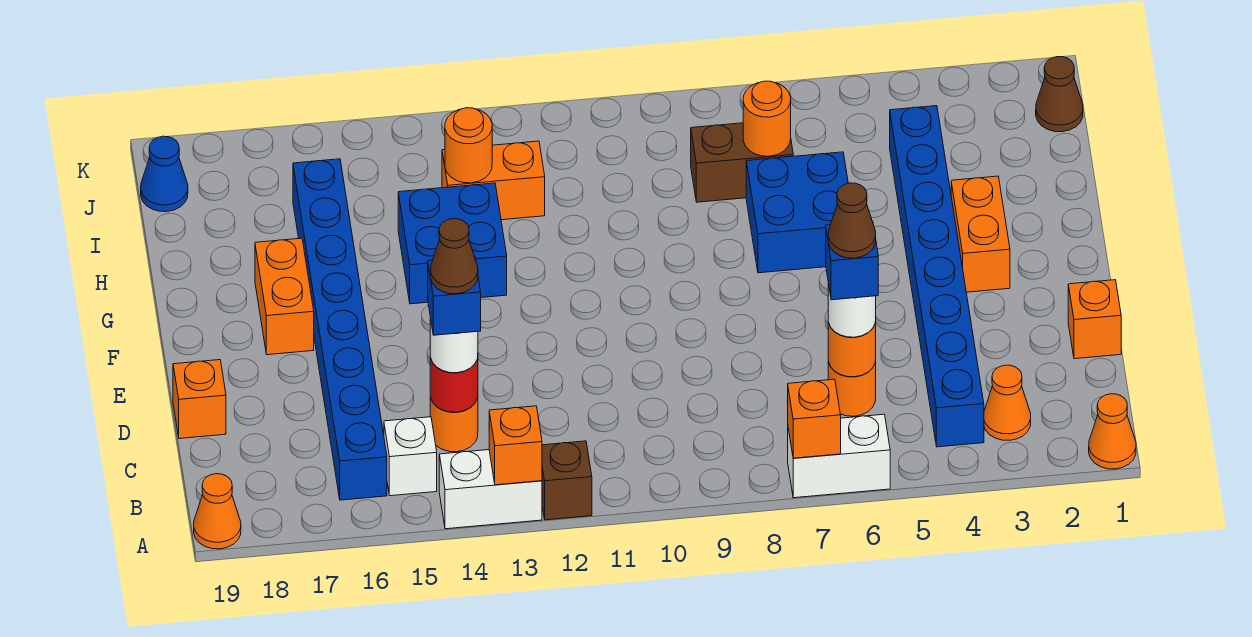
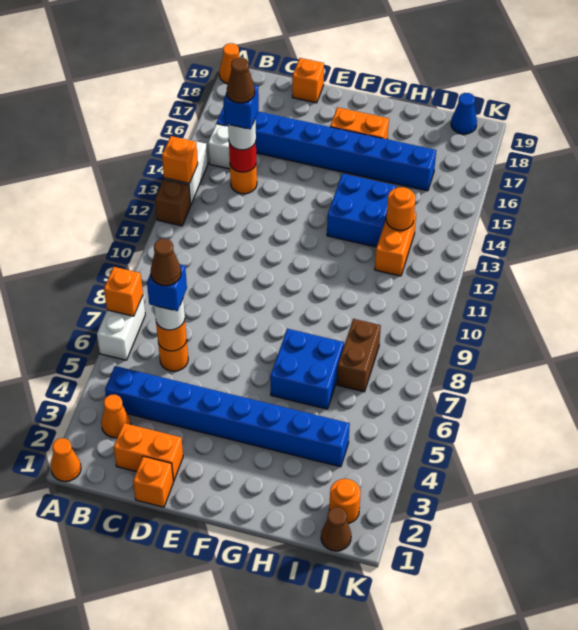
orange brick F3:G3 level 1 -> orange brick C2:D2 level 1
orange round brick I7 level 2 -> orange round brick J2 level 1

